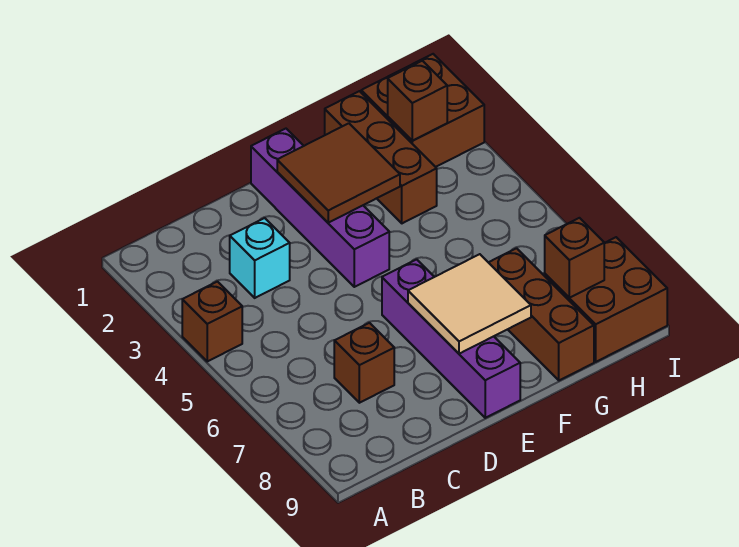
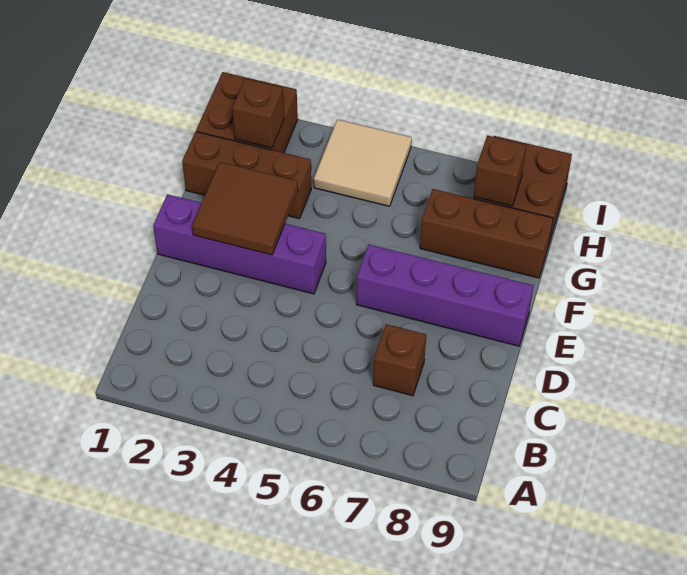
brown brick A4 level 1 -> none
cyan brick C3 level 1 -> none
tan tile E7:F8 level 2 -> tan tile H4:I5 level 1

